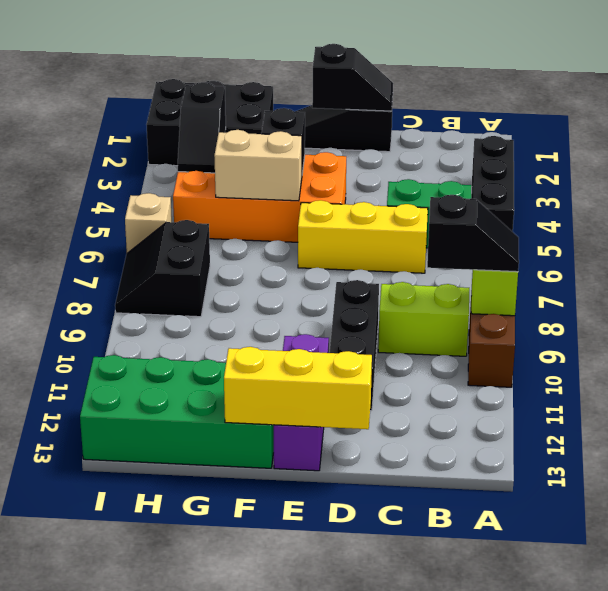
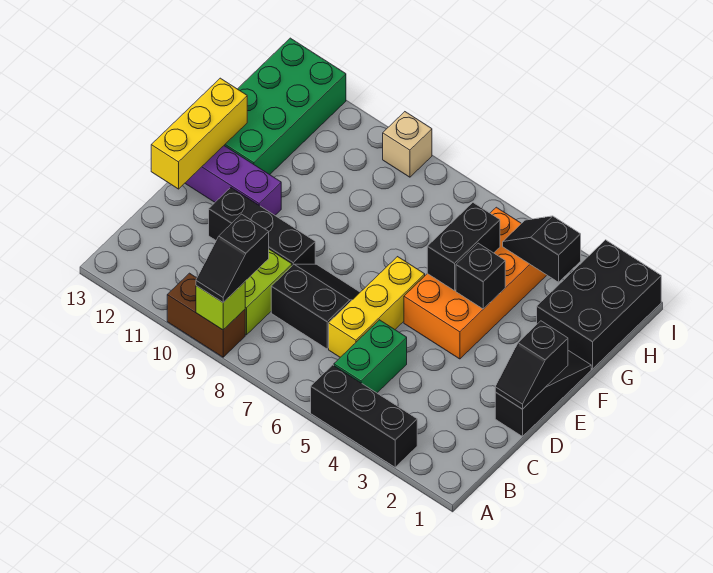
tan brick F5:G5 level 2 -> black brick F5:G5 level 2
black slope H7:I8 level 1 top H -> black slope C7:D8 level 1 top C
tan brick I6 level 1 -> tan brick I9 level 1

